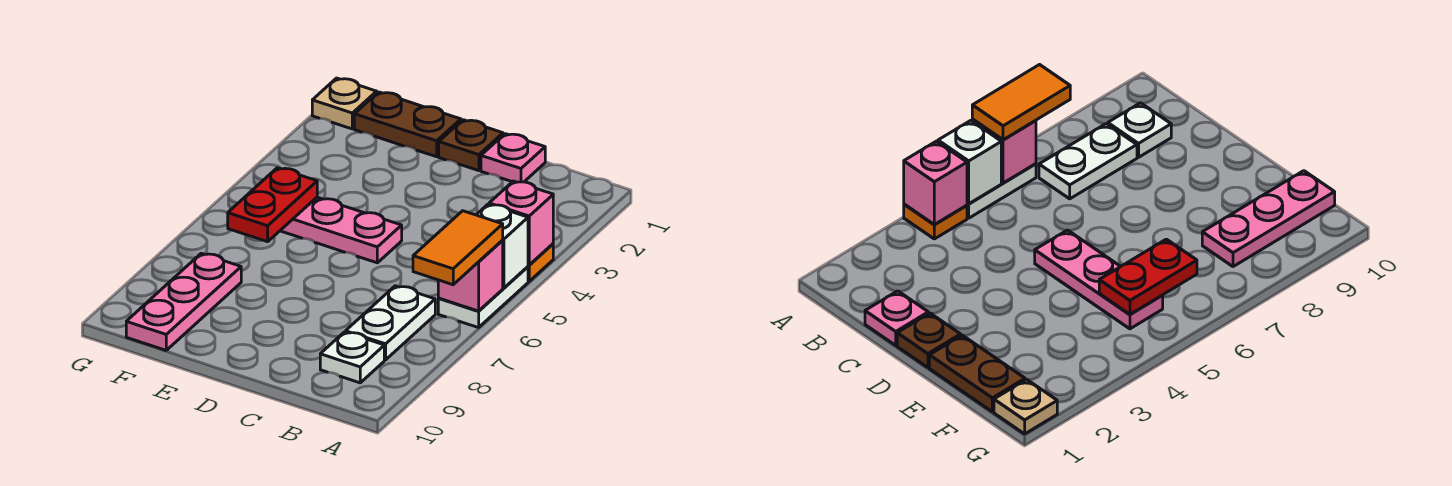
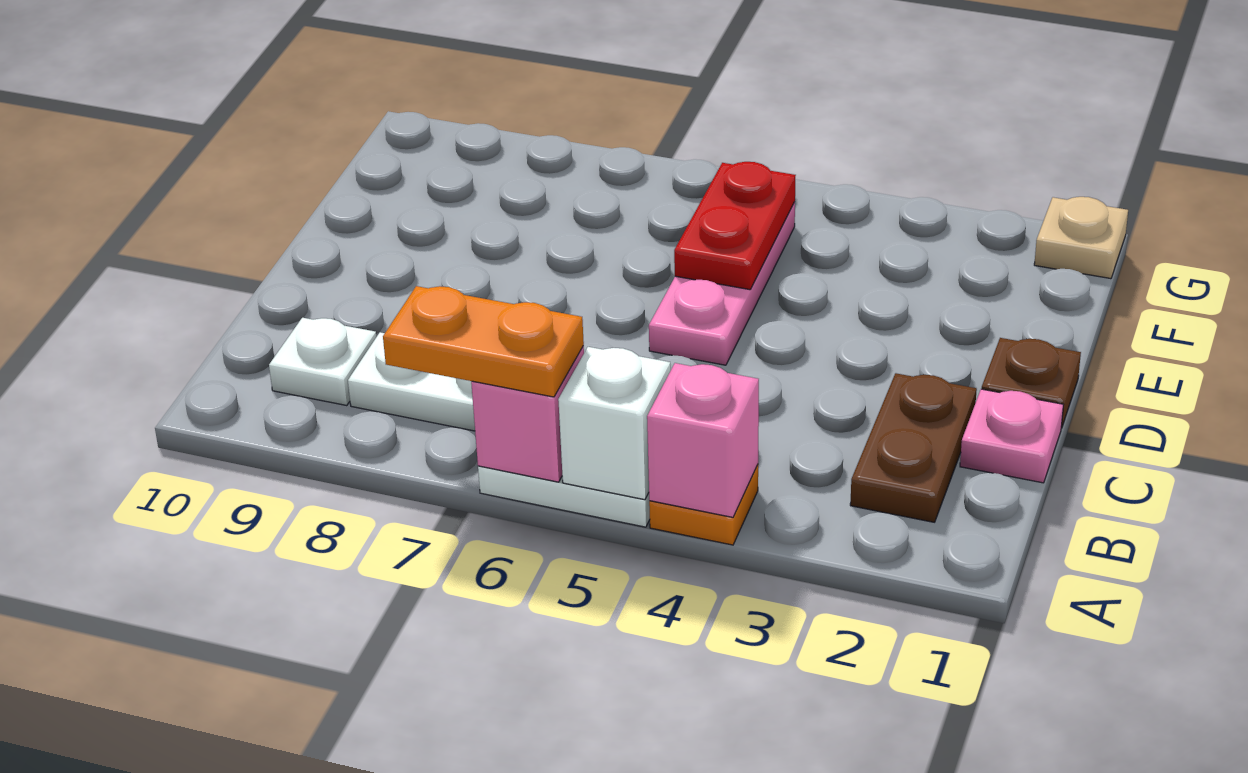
orange tile A6:A7 level 3 -> orange plate A6:A7 level 3
brown plate E1:F1 level 1 -> brown plate B2:C2 level 1
red plate F5:F6 level 2 -> red plate E5:F5 level 2
pink plate F8:F10 level 1 -> none

